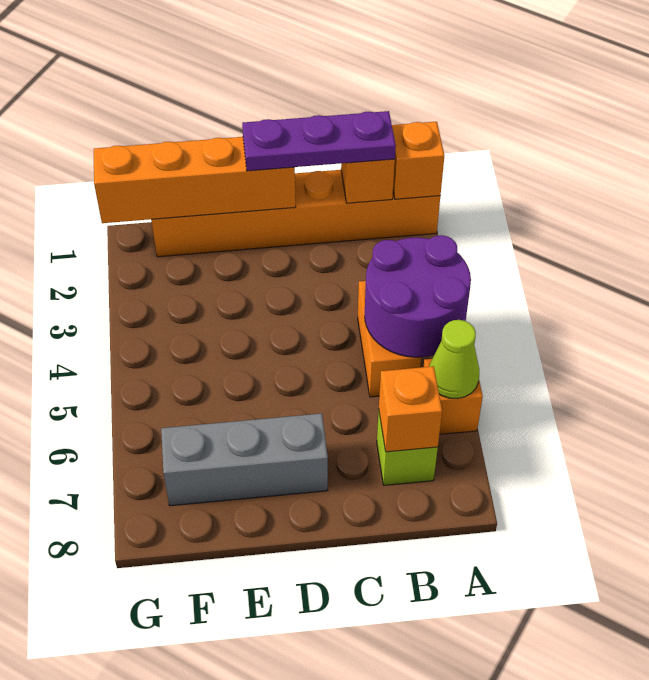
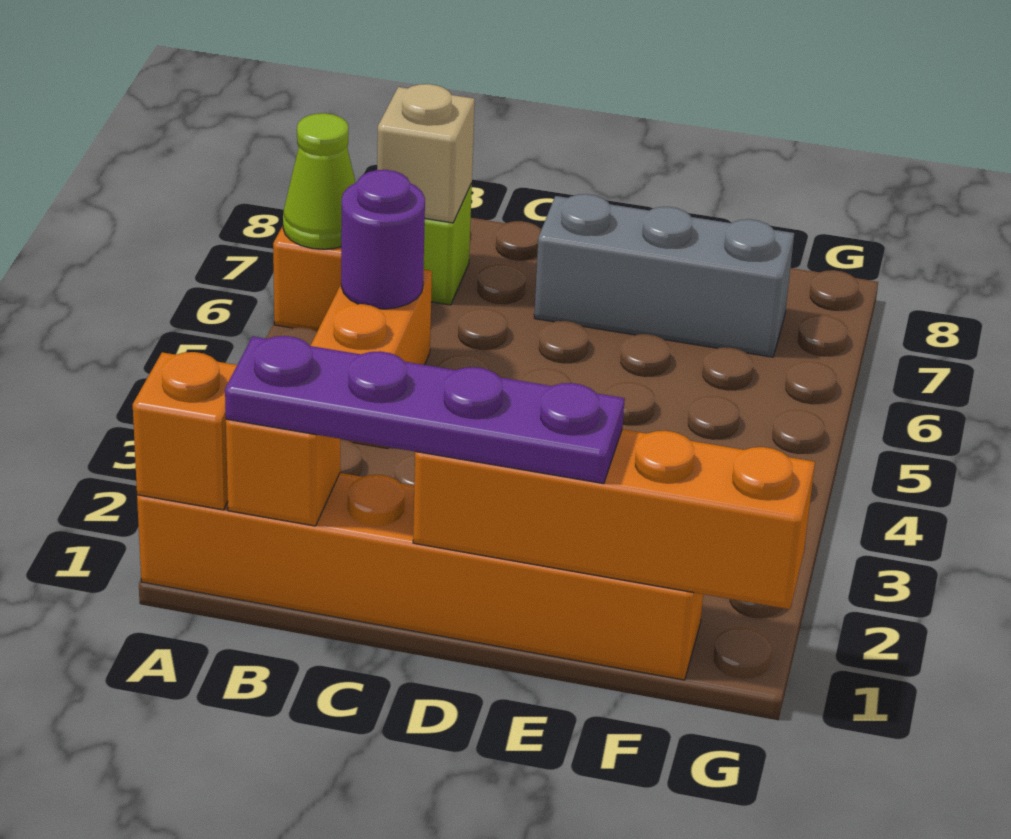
purple round brick A4:B5 level 2 -> purple round brick B5 level 2
purple plate B1:D1 level 3 -> purple plate B1:E1 level 3
orange brick B7 level 2 -> tan brick B7 level 2

